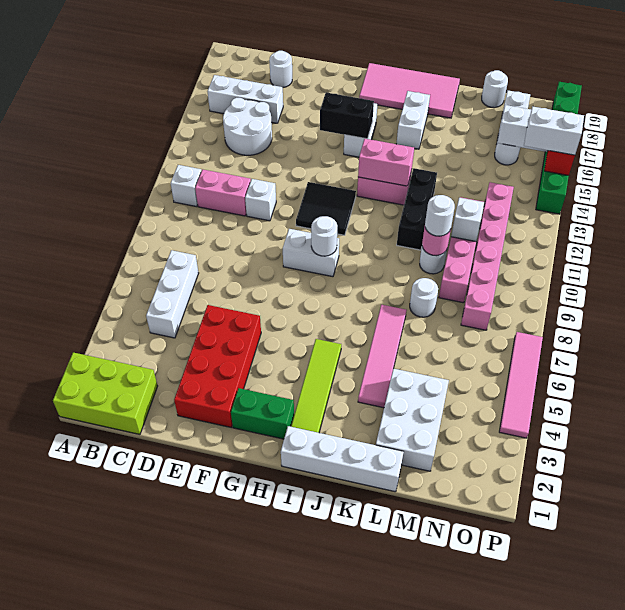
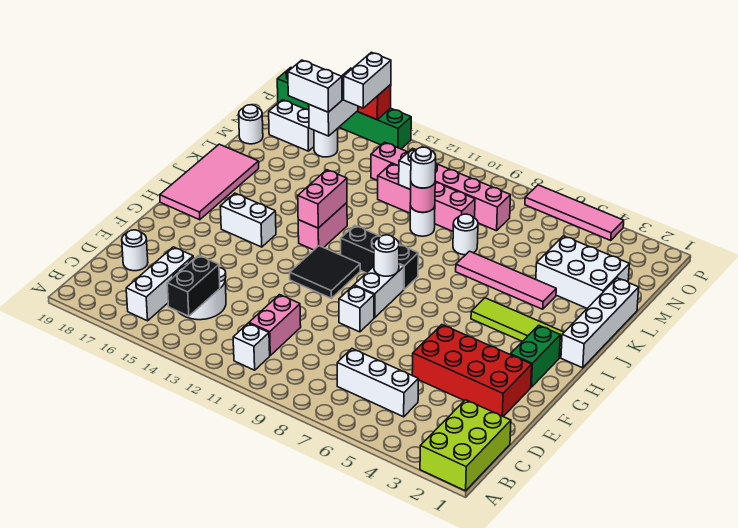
white brick E11 level 1 -> white brick F9 level 1
black brick G15:H15 level 2 -> black brick B14:C14 level 2
white brick J16:J17 level 1 -> white brick N16:N17 level 3
black brick K11:K13 level 1 -> black brick I9:I11 level 1

